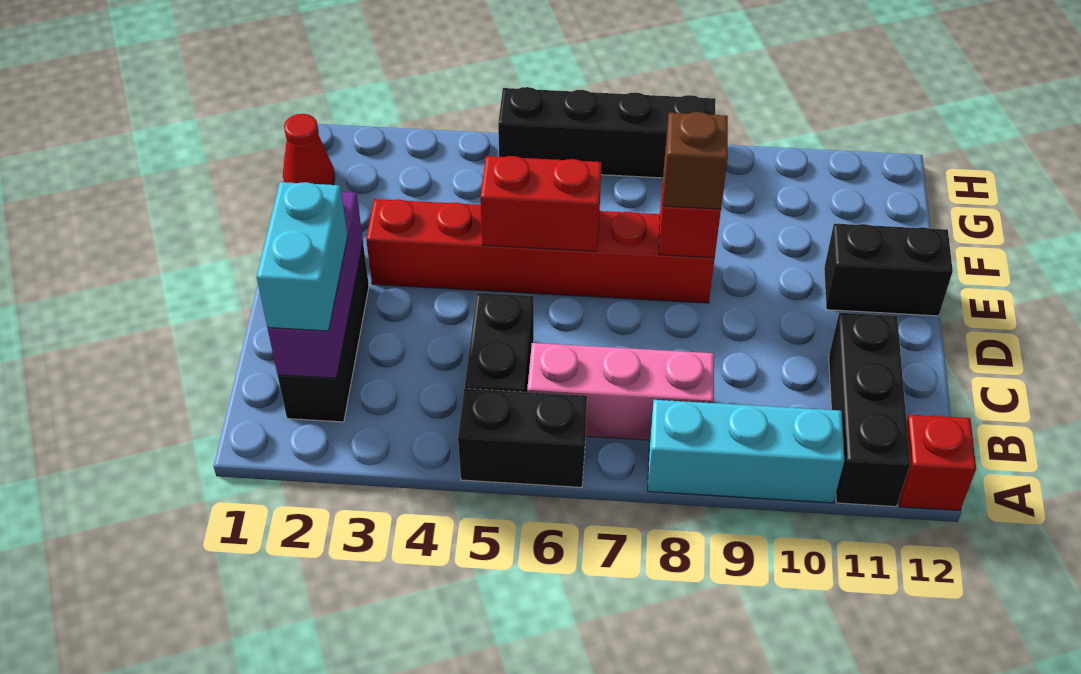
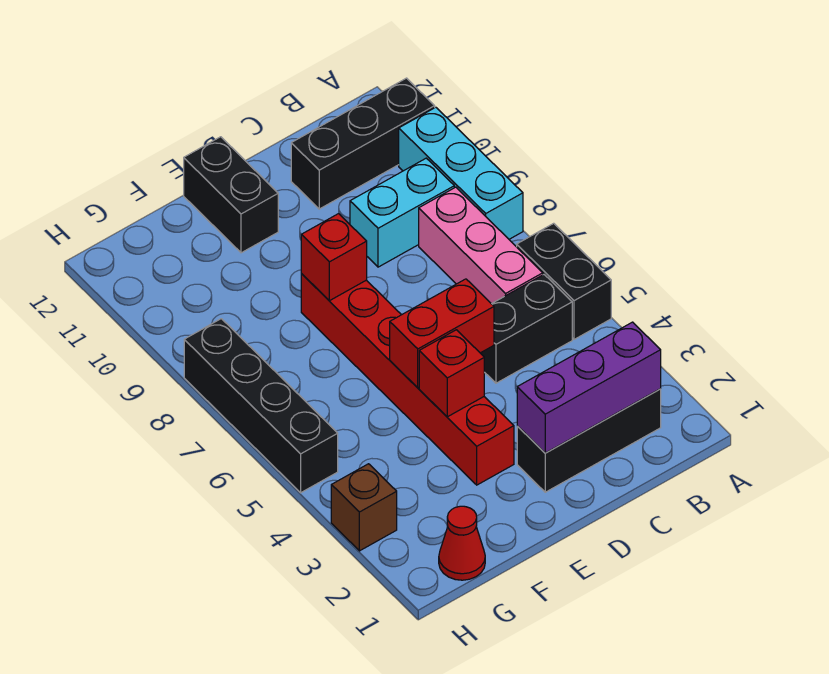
red brick A12 level 1 -> red brick E4 level 2
cyan brick B2:C2 level 3 -> cyan brick B9:C9 level 1
red brick E5:E6 level 2 -> red brick D5:E5 level 2
brown brick E8 level 3 -> brown brick H3 level 1

